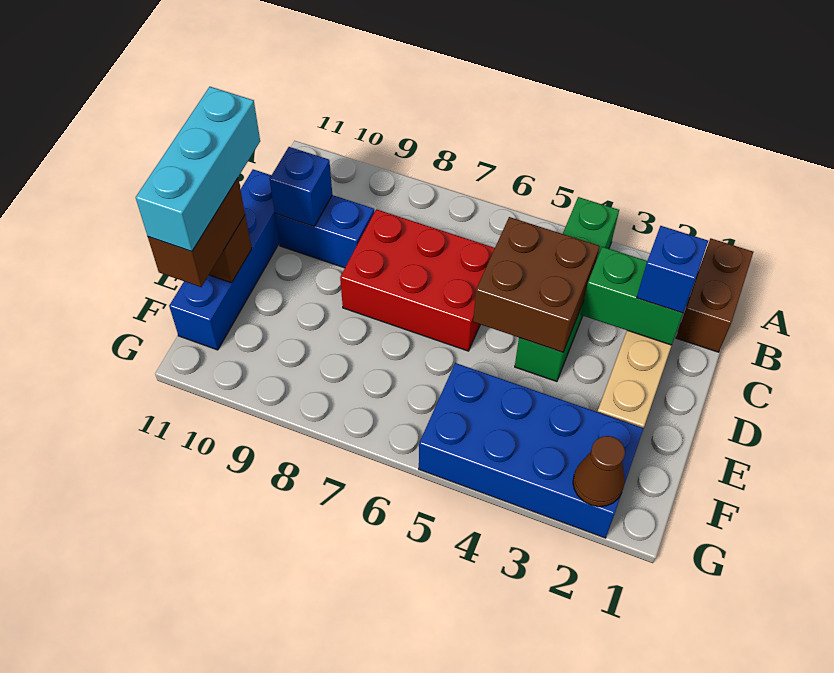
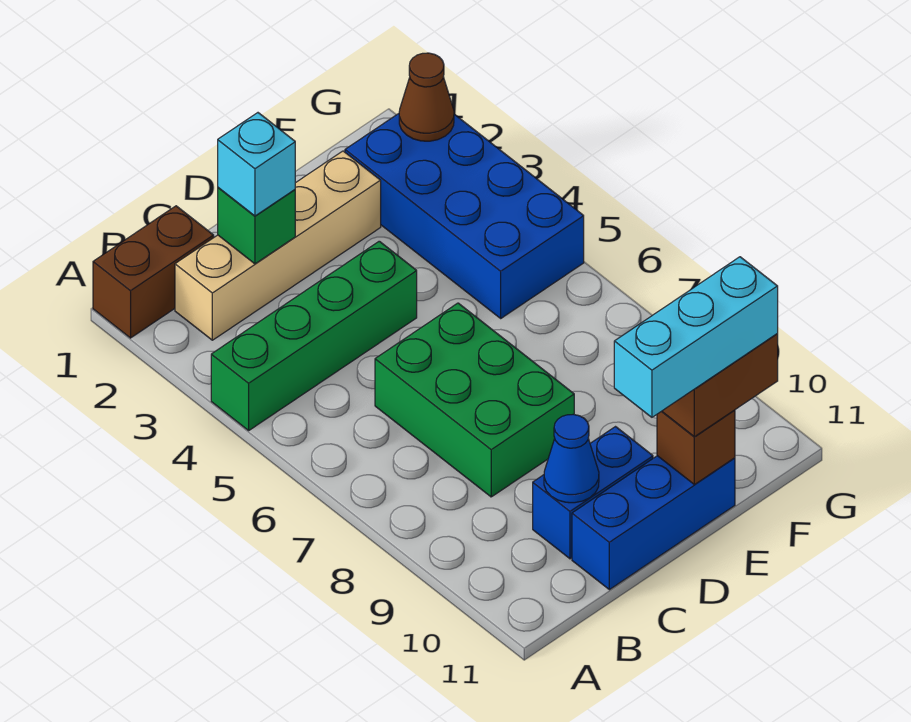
green brick C2:C3 level 2 -> green brick C2 level 2
blue brick C2 level 3 -> cyan brick C2 level 3
brown brick C4:D5 level 2 -> none
red brick C6:D8 level 1 -> green brick C6:D8 level 1
blue brick C9:C10 level 1 -> blue brick C10:D10 level 1
blue brick C10 level 2 -> blue cone C10 level 2
blue brick C11:F11 level 1 -> blue brick C11:E11 level 1

